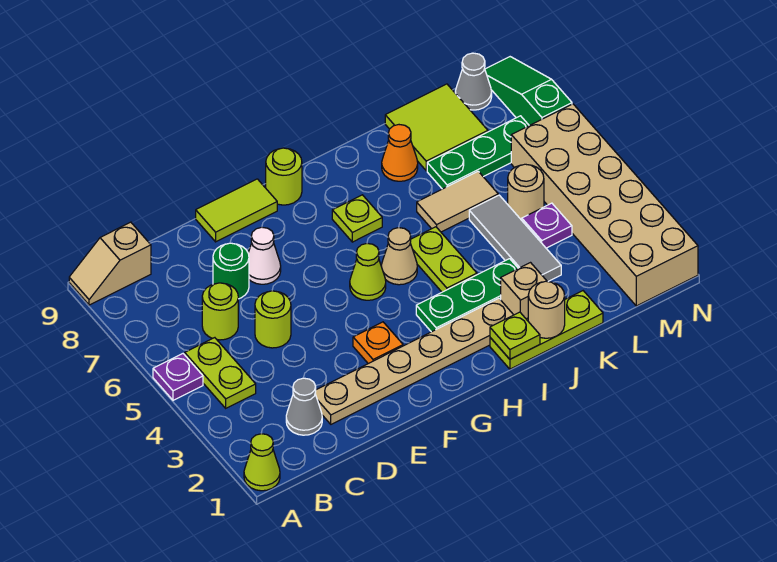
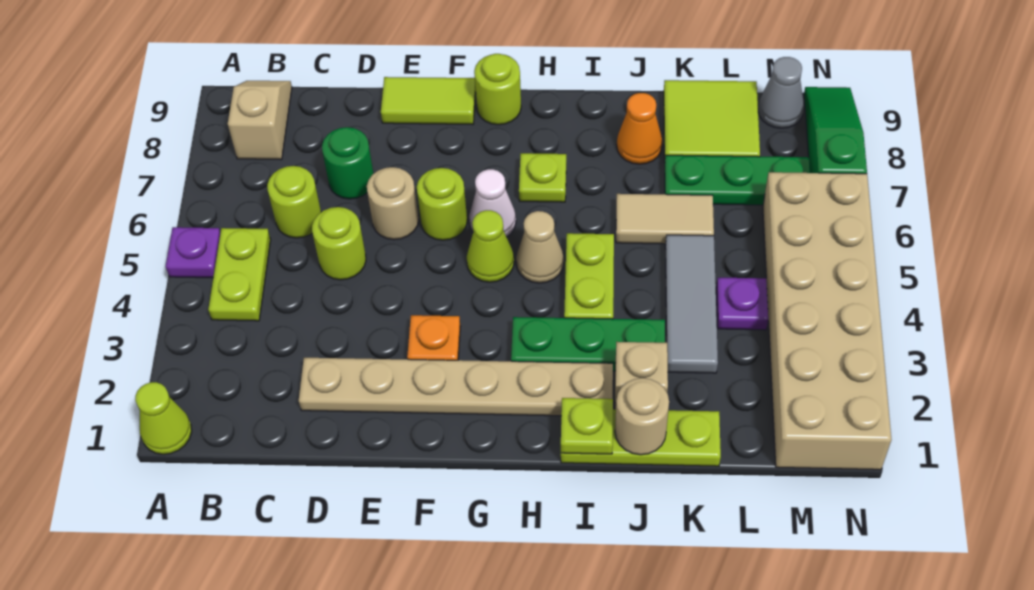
tan slope A9:B9 level 1 top B -> tan slope B8:B9 level 1 top 8
grey cone C2 level 1 -> none
white cone E7 level 1 -> white cone G6 level 1
none -> lime round brick F6 level 1
tan round brick L5 level 1 -> tan round brick E6 level 1

